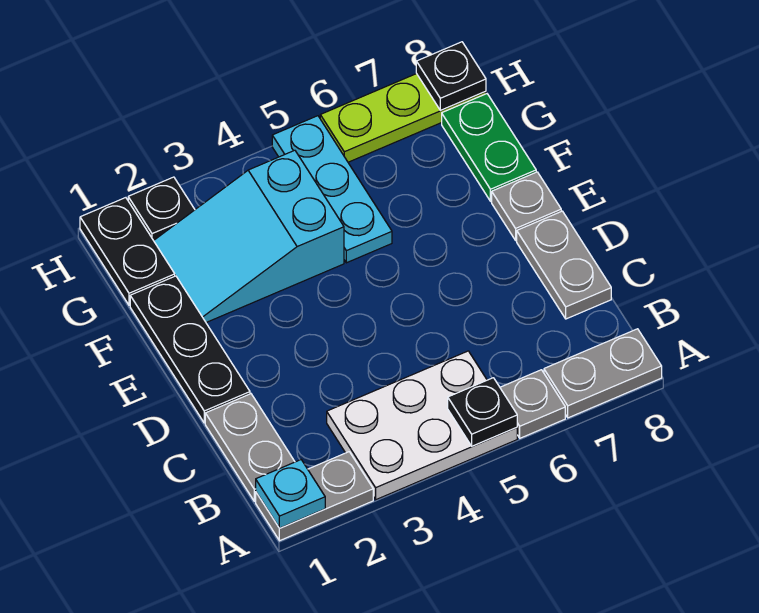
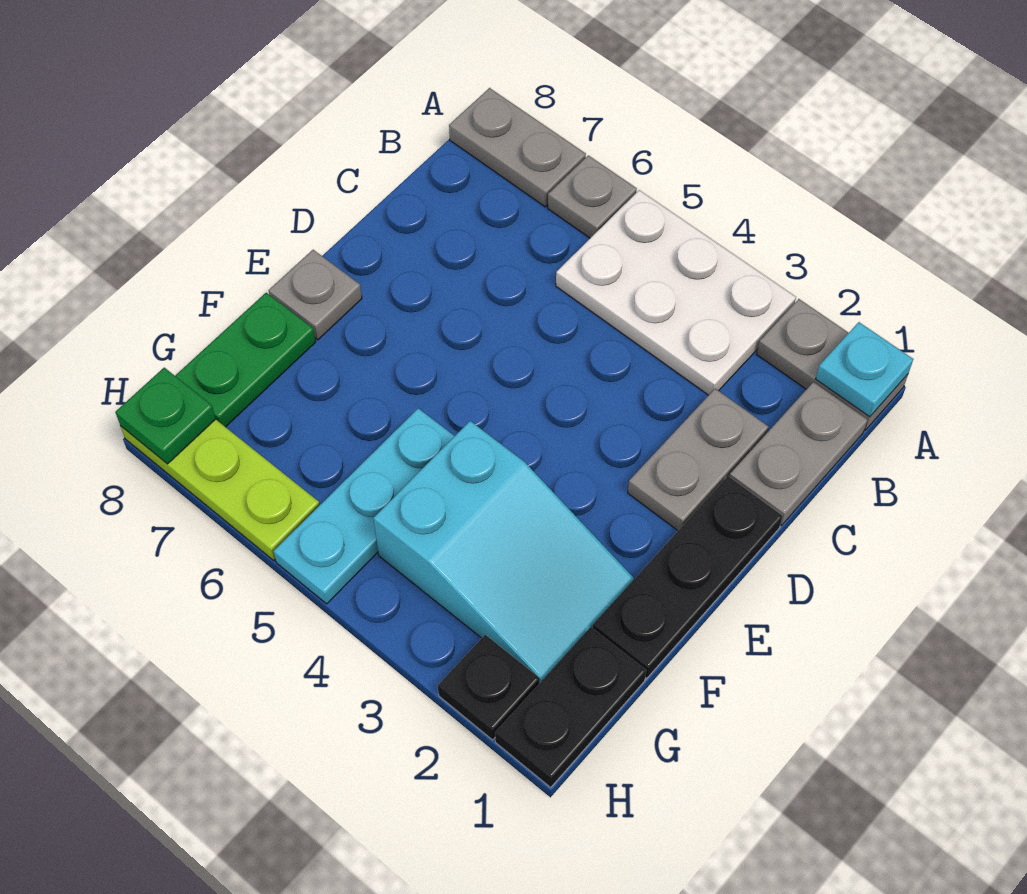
black plate A5 level 2 -> none
grey plate C8:D8 level 1 -> grey plate C2:D2 level 1
black plate H8 level 2 -> green plate H8 level 2

